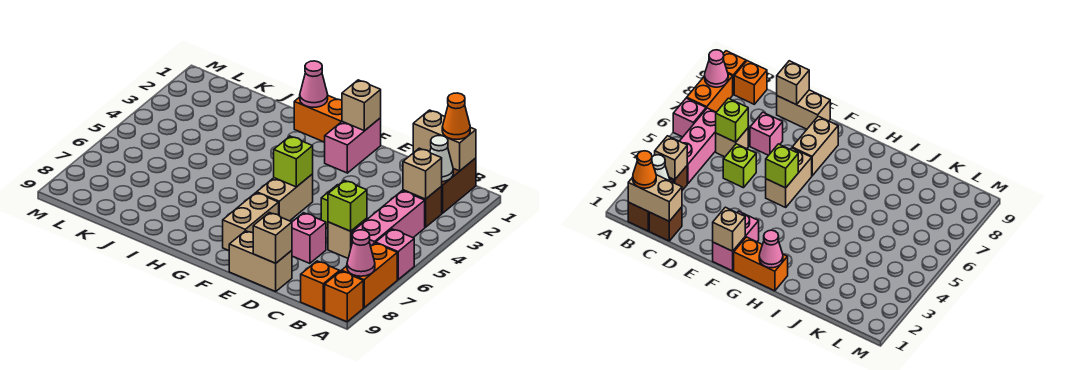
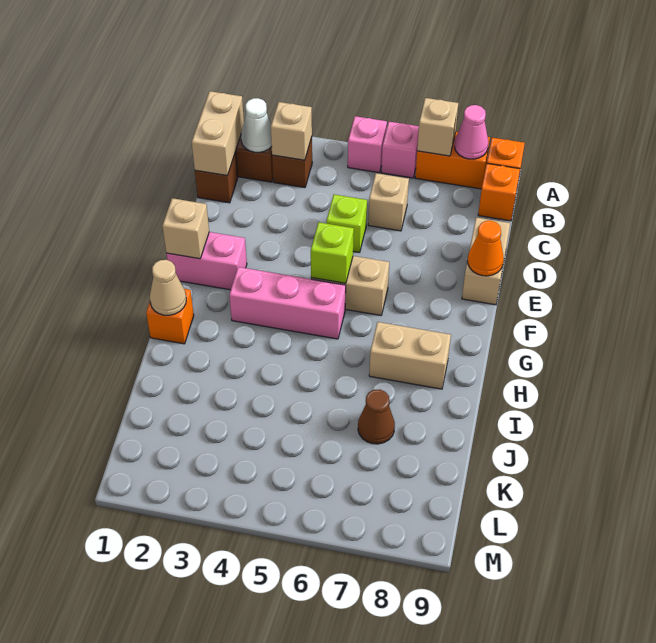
orange cone B1 level 3 -> orange cone E9 level 2
pink brick B4:B6 level 1 -> pink brick G3:G5 level 1
lime brick C6 level 2 -> none
pink brick D7 level 1 -> pink brick A5 level 1
tan brick D9 level 2 -> tan brick A7 level 2
tan brick F7:F8 level 1 -> tan brick H7:H8 level 1
orange brick G1:H1 level 1 -> orange brick H1 level 1
pink cone H1 level 2 -> tan cone H1 level 2
none -> brown cone J7 level 1

